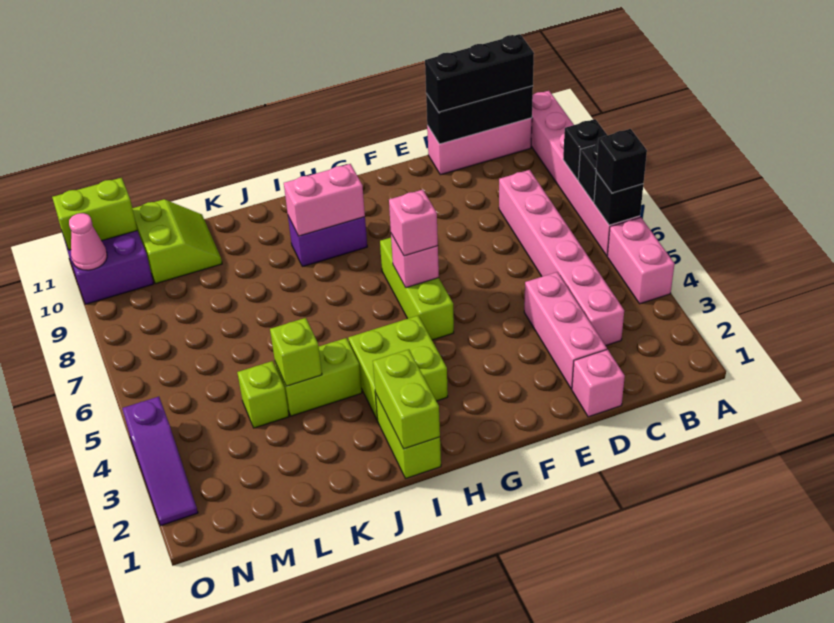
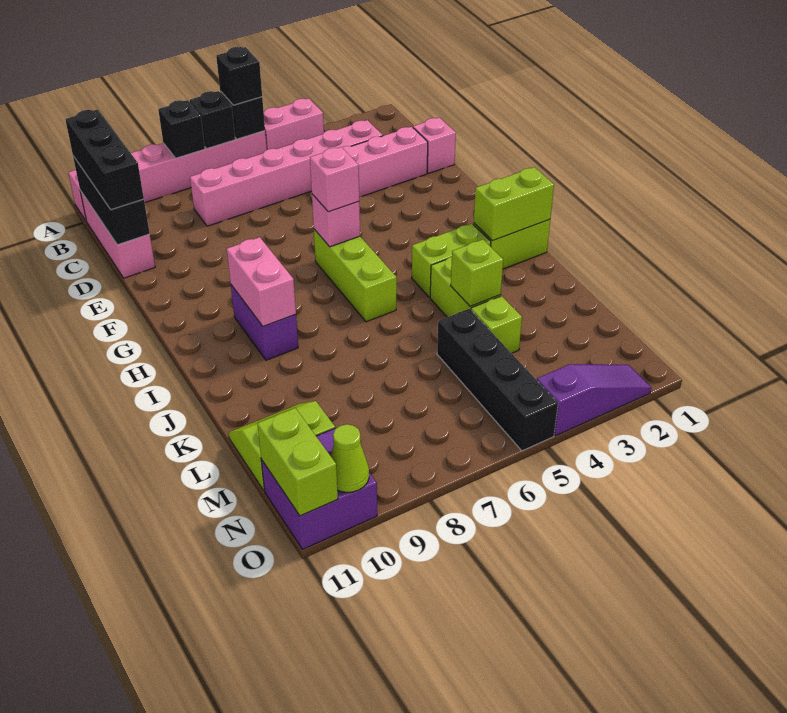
lime brick G5:G7 level 1 -> lime brick G6:I6 level 1
lime brick H3:I4 level 1 -> lime brick I3:I4 level 1
none -> black brick L5:O5 level 1
pink cone O10 level 2 -> lime cone O10 level 2

